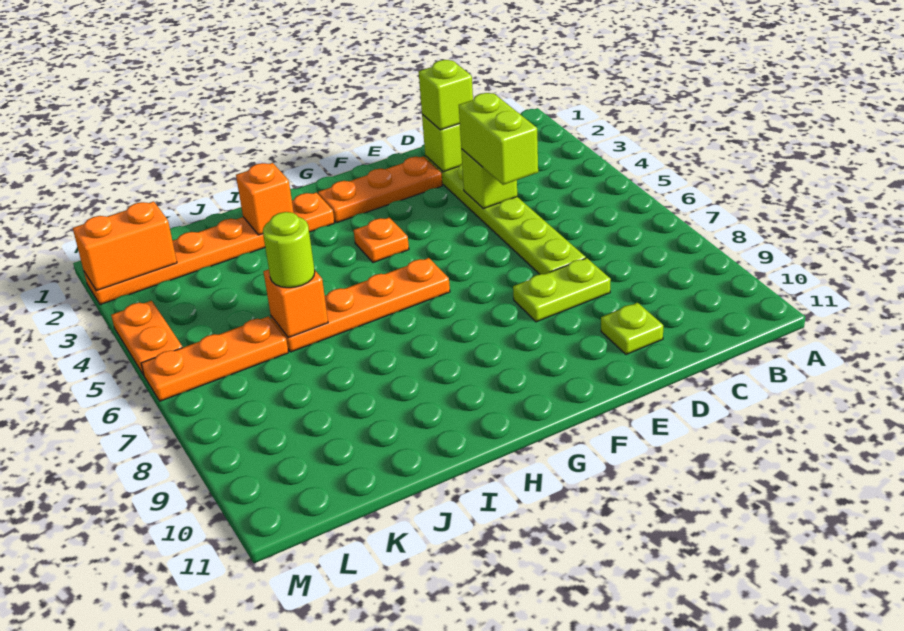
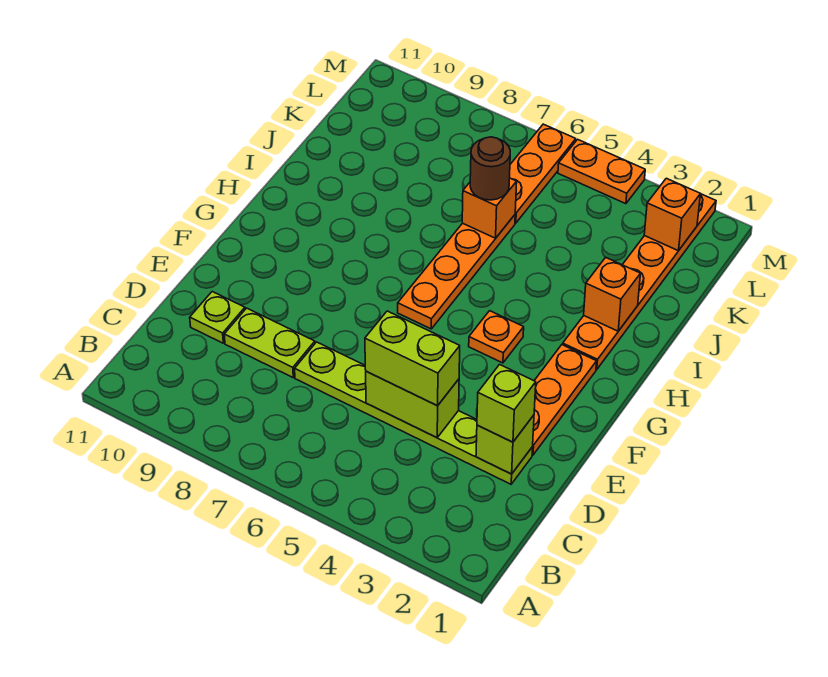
lime brick D4 level 2 -> lime brick D4:D5 level 2
lime plate D8:E8 level 1 -> lime plate D8:D9 level 1
lime round brick J6 level 3 -> brown round brick J6 level 3
orange brick L2:M2 level 2 -> orange brick L2 level 2

